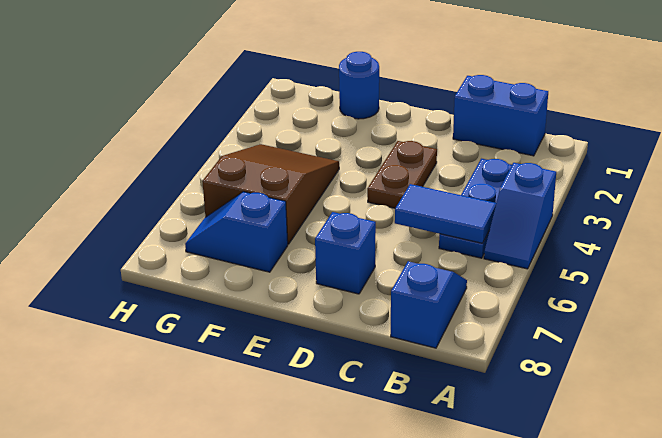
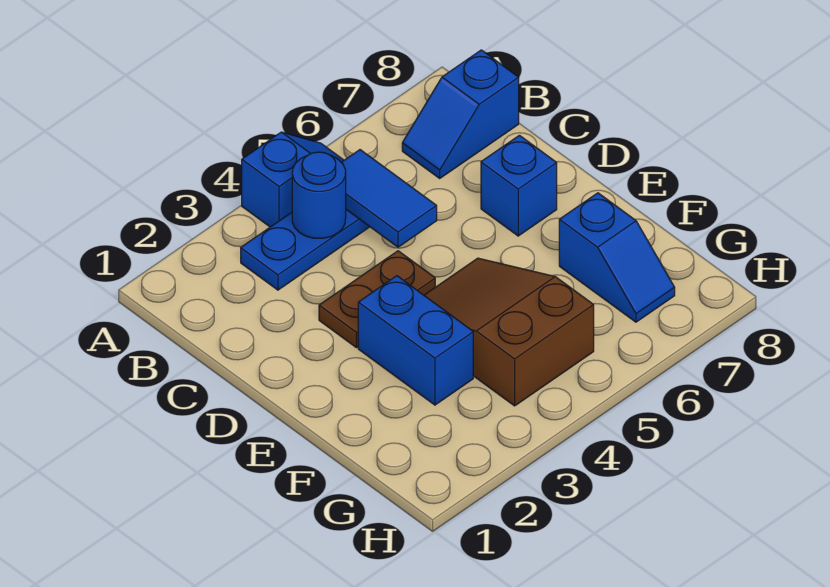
blue brick B1:C1 level 1 -> blue brick E3:F3 level 1
blue round brick F1 level 1 -> blue round brick B4 level 2
brown slope F4:G6 level 1 top 6 -> brown slope E4:G5 level 1 top G

